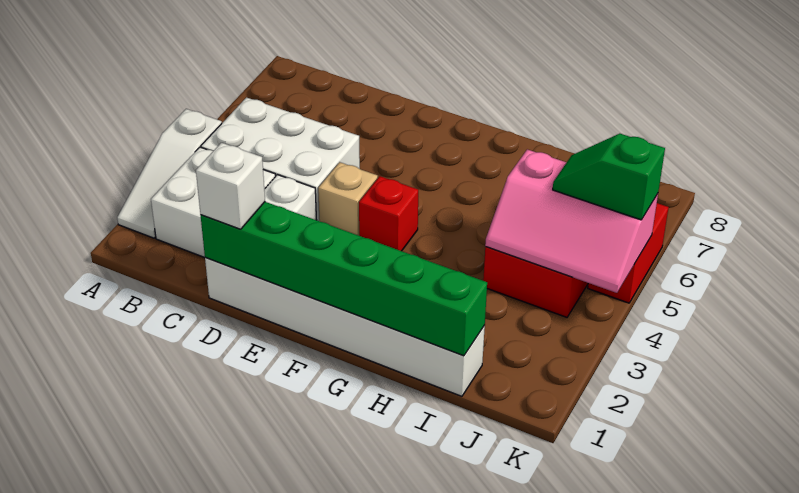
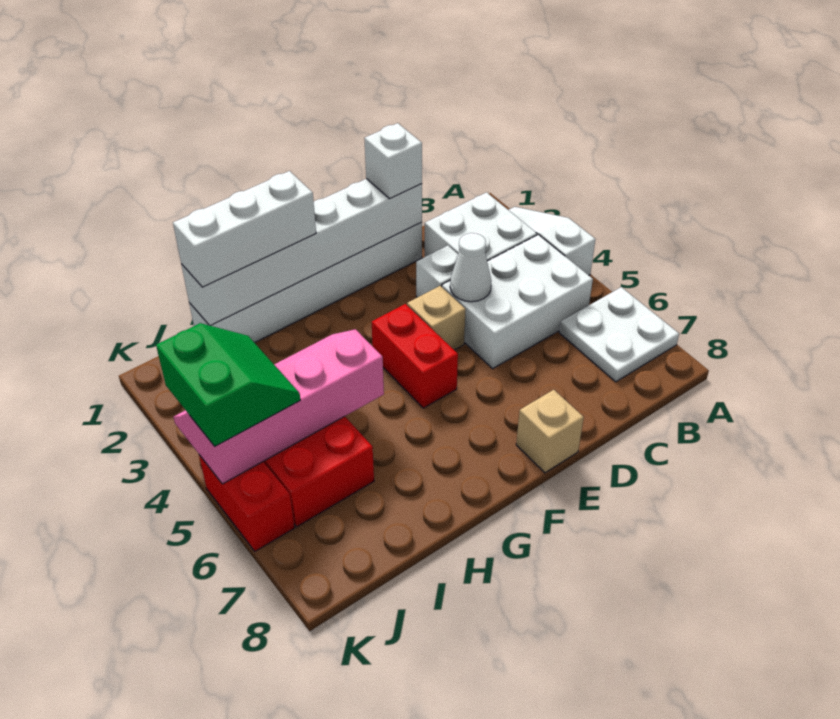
none -> white plate A6:B7 level 1
green brick D1:I1 level 2 -> white brick D1:I1 level 2
none -> white cone D4 level 2
none -> tan brick E8 level 1
red brick F4 level 1 -> red brick F4:F5 level 1
none -> white brick G1:I1 level 3
pink slope I4:K5 level 2 top 5 -> pink slope H4:K5 level 2 top 5
green slope J5:K5 level 3 top K -> green slope J4:K5 level 3 top K

